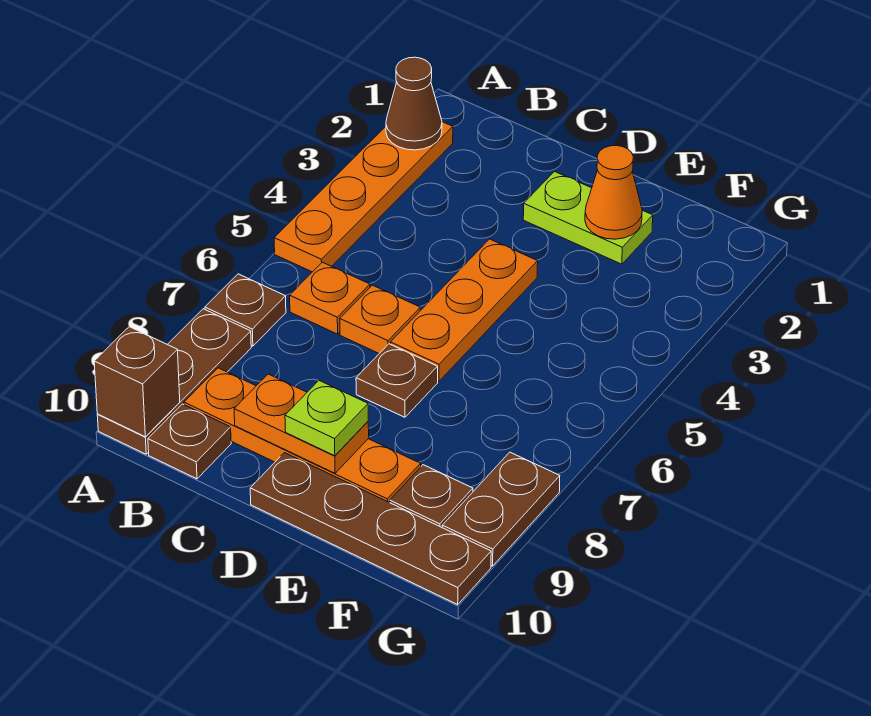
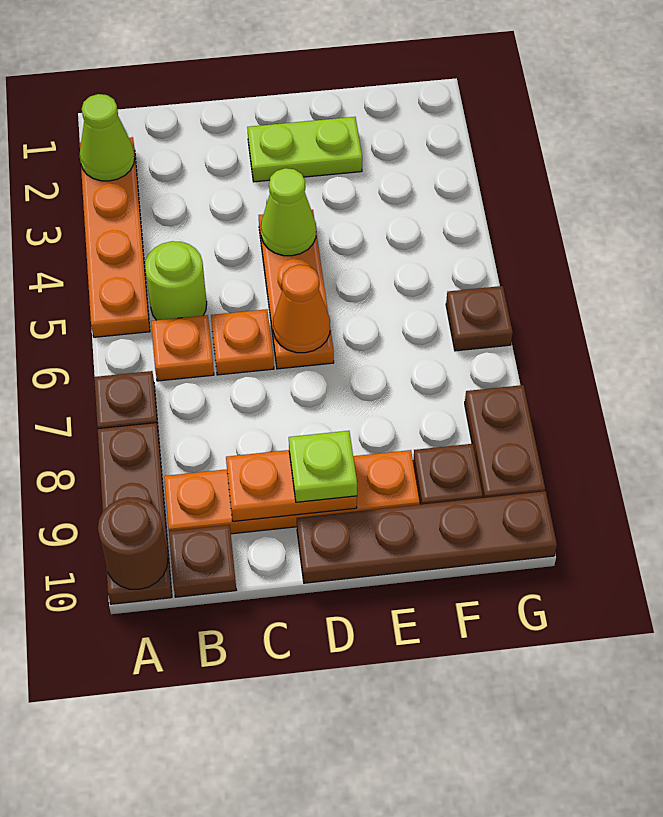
brown cone A2 level 2 -> lime cone A2 level 2
brown brick A10 level 2 -> brown round brick A10 level 2
none -> lime round brick B5 level 1
none -> lime cone D4 level 2
brown plate D7 level 1 -> brown plate G6 level 1
orange cone E2 level 2 -> orange cone D6 level 2

